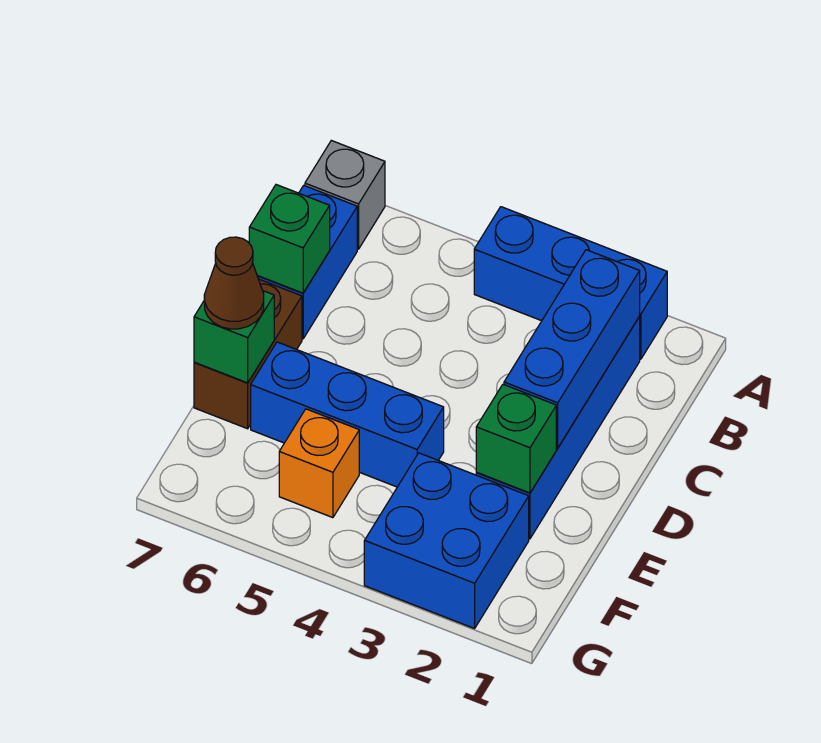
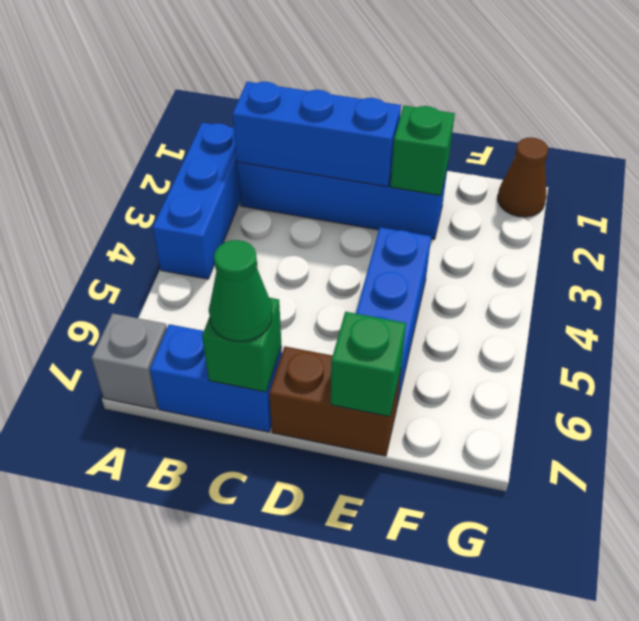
none -> green cone C7 level 3
brown cone E7 level 3 -> brown cone G1 level 1
blue brick F2:G3 level 1 -> none
orange brick F5 level 1 -> none

